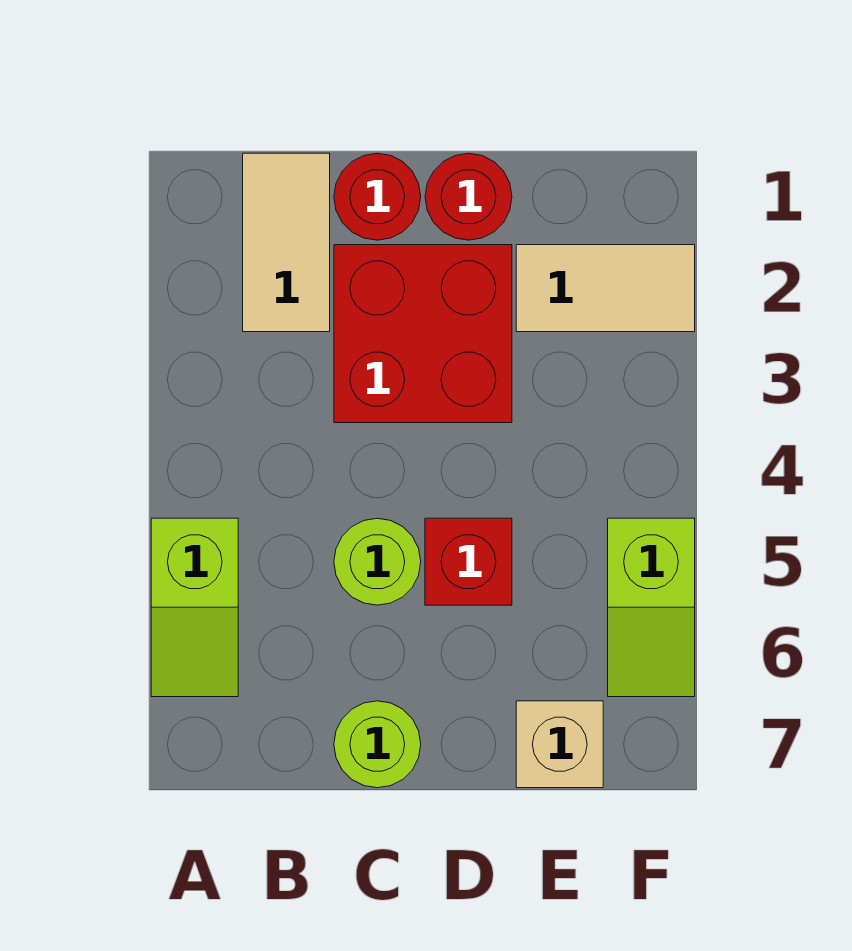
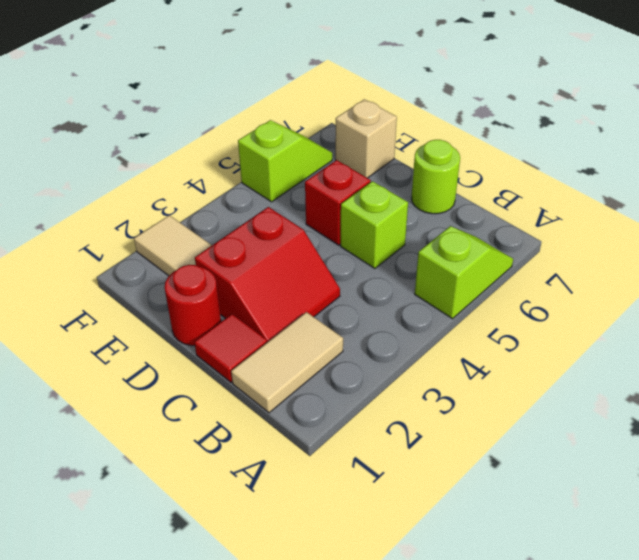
red round brick C1 level 1 -> red tile C1 level 1
red brick C2:D3 level 1 -> red slope C2:D3 level 1 top D
lime round brick C5 level 1 -> lime brick C5 level 1

